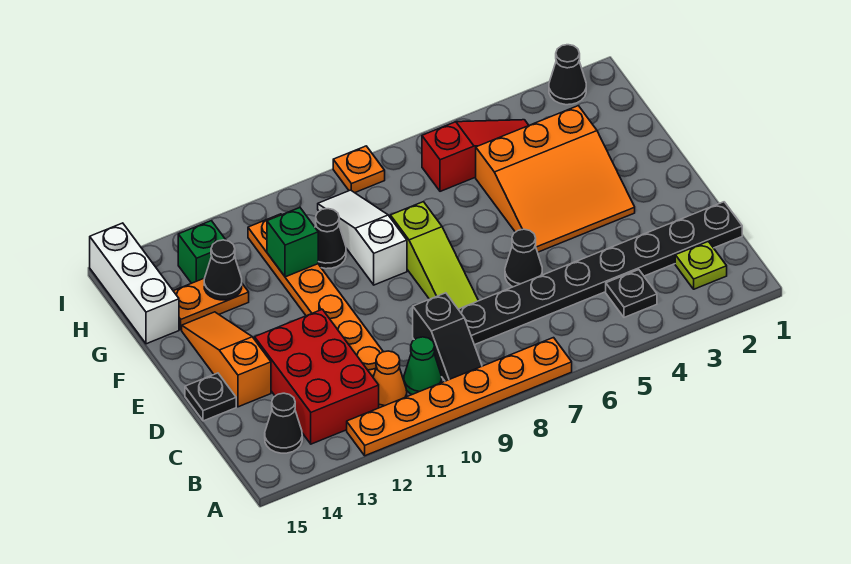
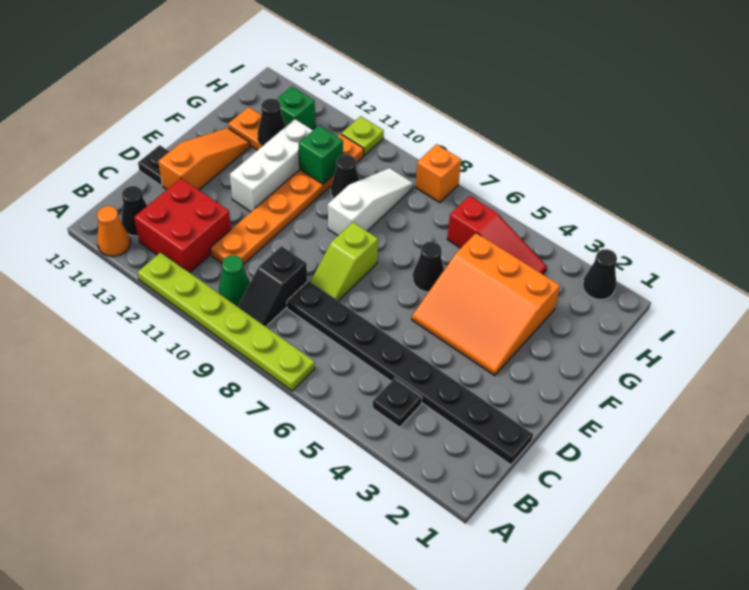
orange plate A7:A12 level 1 -> lime plate A7:A12 level 1
lime plate B2 level 1 -> lime plate I11 level 1
orange cone B11 level 1 -> orange cone A14 level 1
red brick B12:D13 level 1 -> red brick B12:C13 level 1
black cone D6 level 1 -> black cone F6 level 1
lime slope D8:F8 level 1 top F -> lime slope D8:E8 level 1 top E
white brick G15:I15 level 1 -> white brick E12:G12 level 1
orange plate I8 level 1 -> orange brick I8 level 1

